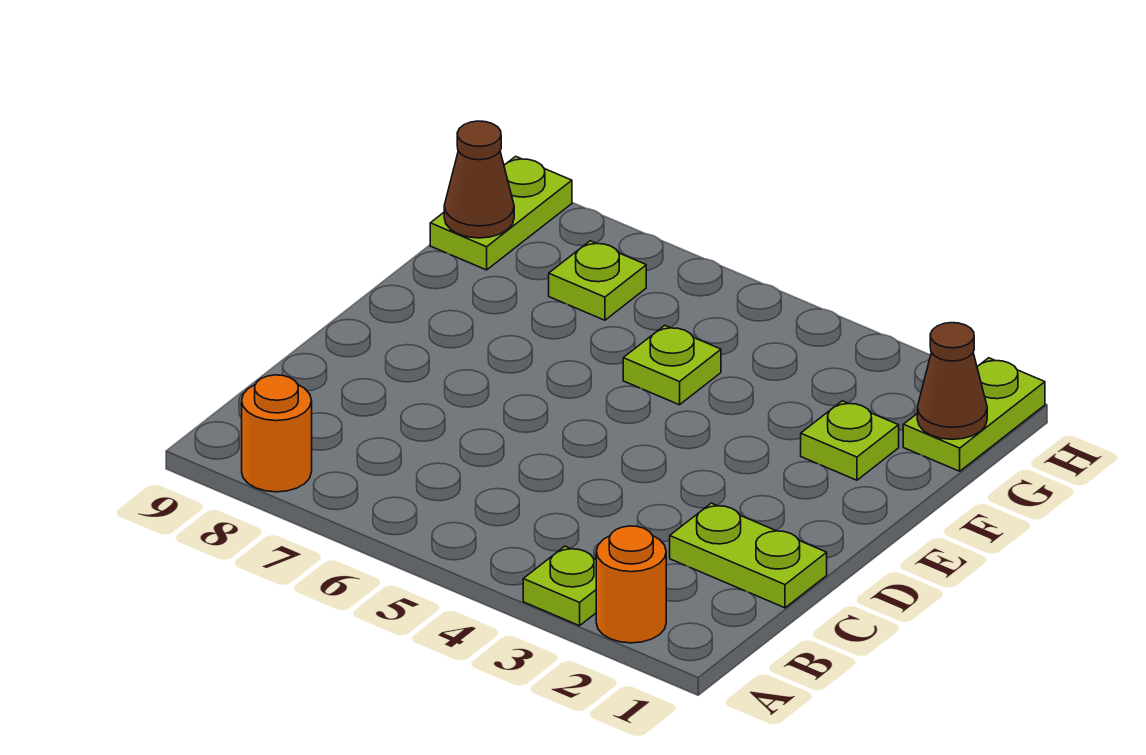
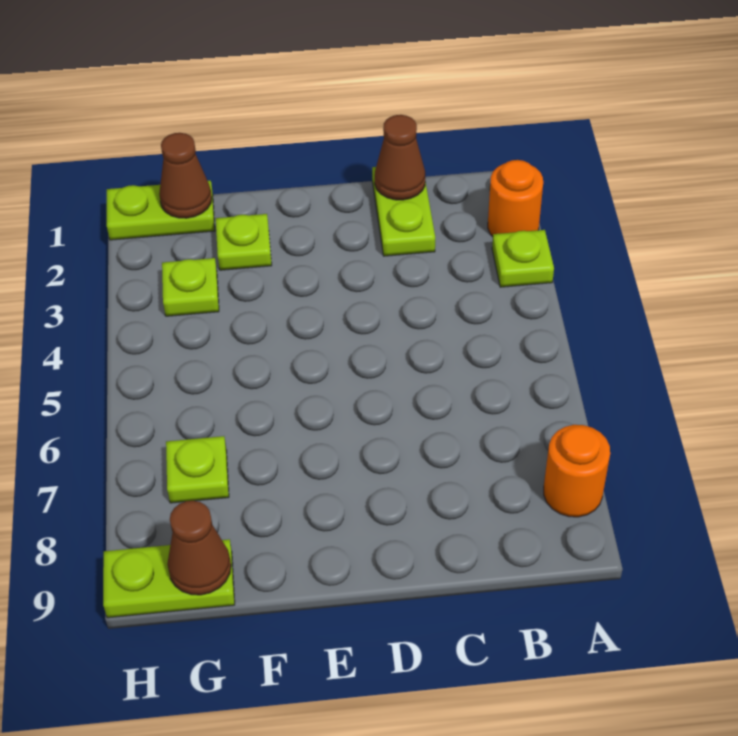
none -> brown cone C1 level 2
lime plate F5 level 1 -> lime plate G3 level 1

